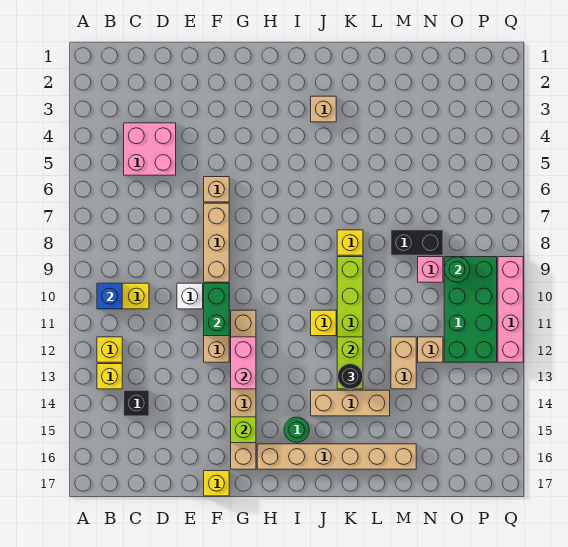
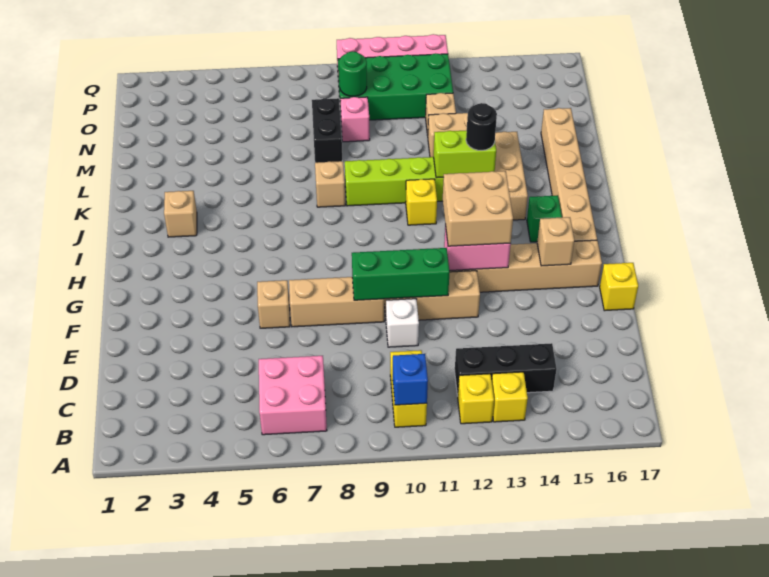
pink brick C4:D5 level 1 -> pink brick B6:C7 level 1
black brick C14 level 1 -> black brick C12:C14 level 1
green brick F10:F11 level 2 -> green brick F9:F11 level 2
none -> tan brick G12:H13 level 3
lime brick G15 level 2 -> tan brick G15 level 2
green round brick I15 level 1 -> green brick I15 level 1
yellow brick K8 level 1 -> tan brick K8 level 1

